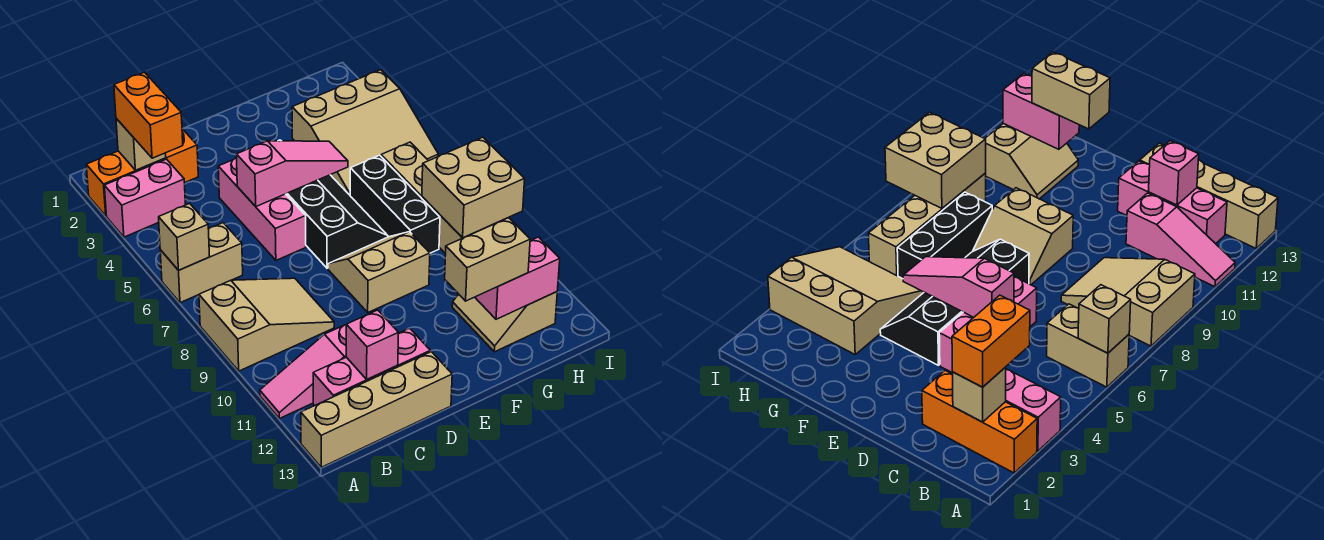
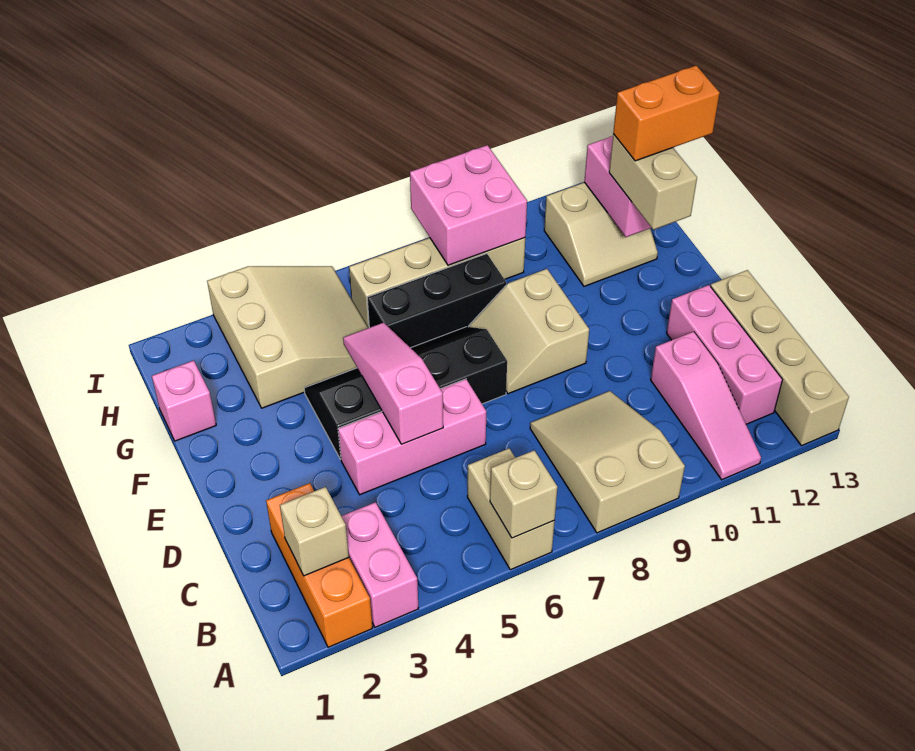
orange brick B2:B3 level 3 -> orange brick G12:G13 level 4
pink brick C12 level 2 -> pink brick G1 level 1
tan brick H8:I9 level 2 -> pink brick H8:I9 level 2

